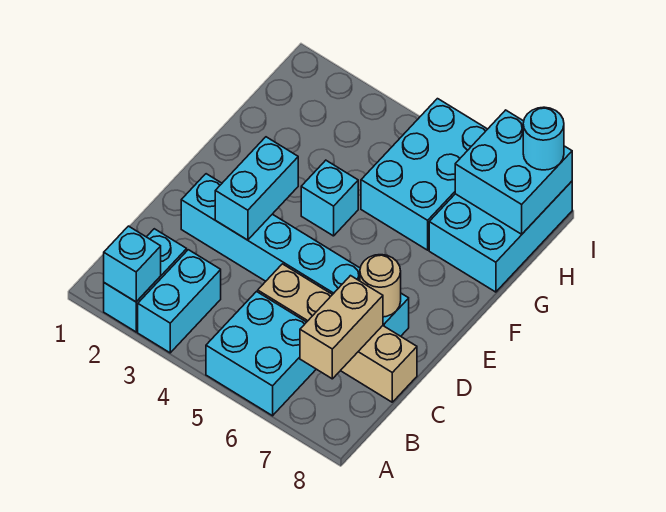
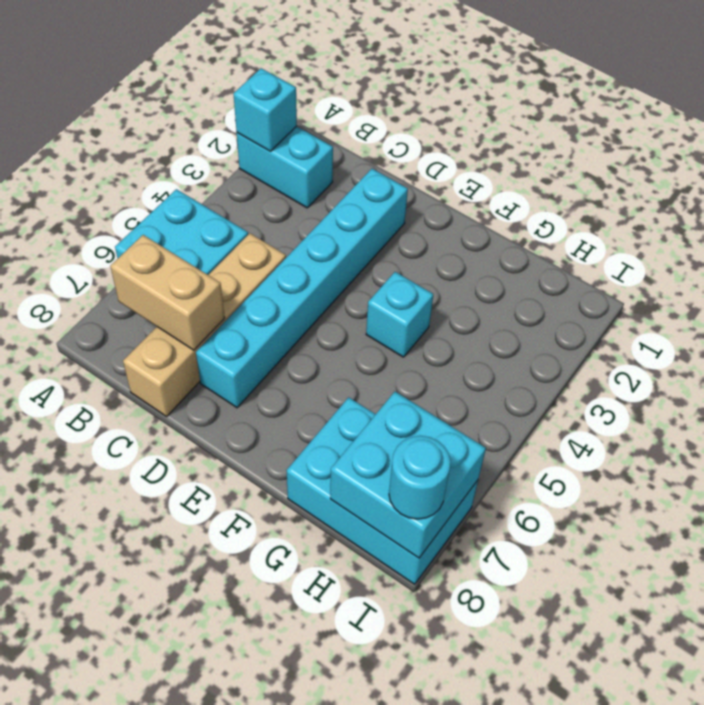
cyan brick A3:B3 level 1 -> none
cyan brick D3:E3 level 2 -> none
tan round brick D7 level 2 -> none
cyan brick G5:I6 level 1 -> none

